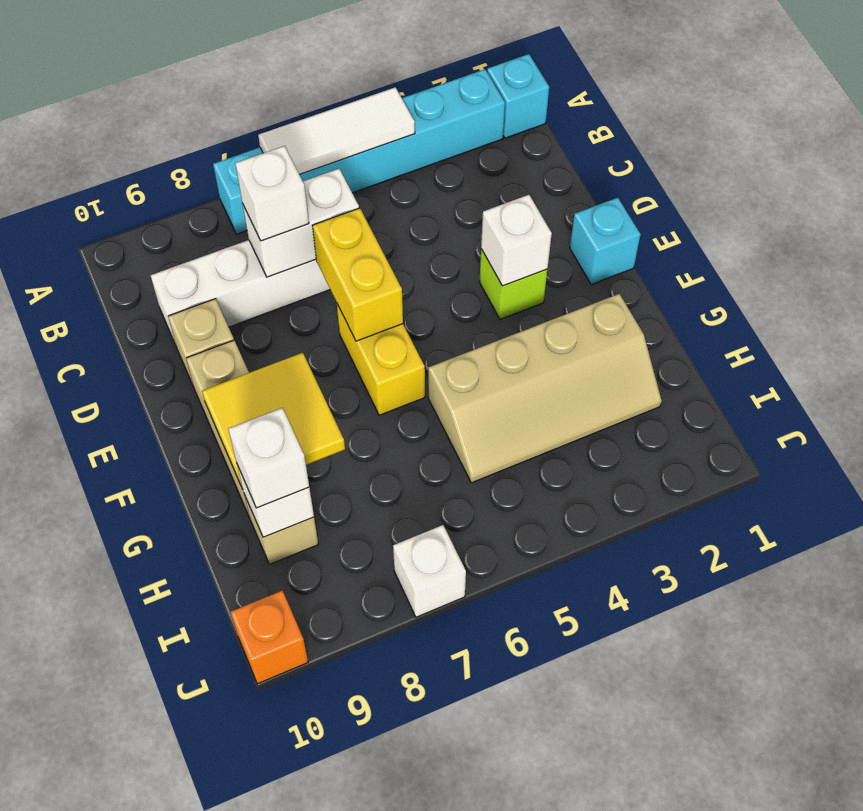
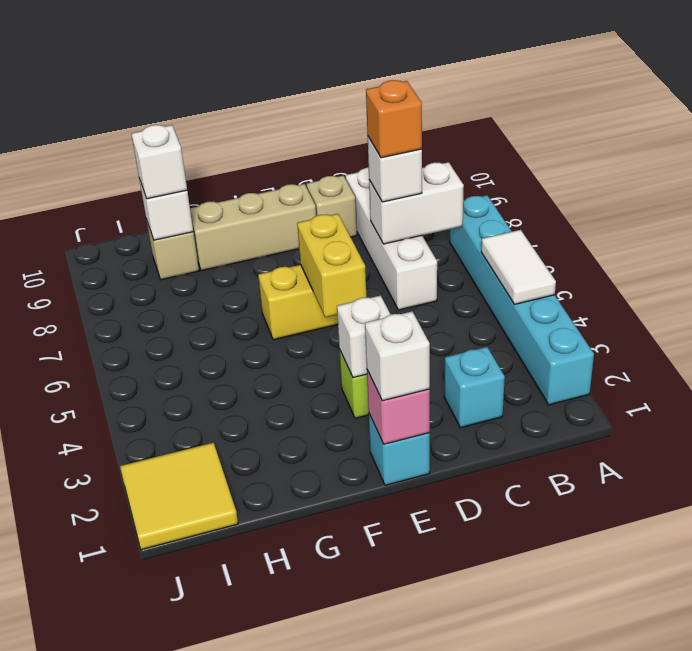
cyan brick A1 level 1 -> cyan brick C2 level 1
white tile A4:A6 level 2 -> white tile A4:A5 level 2
white brick C6:C7 level 2 -> white brick B7:C7 level 2
yellow brick D6:E6 level 2 -> yellow brick E5:E6 level 2
none -> pink brick E1 level 2
yellow tile F8:G9 level 2 -> yellow tile I1:J2 level 1
tan slope G2:H5 level 1 top G -> none
white brick J7 level 1 -> white brick E1 level 3
orange brick J10 level 1 -> orange brick C7 level 4

